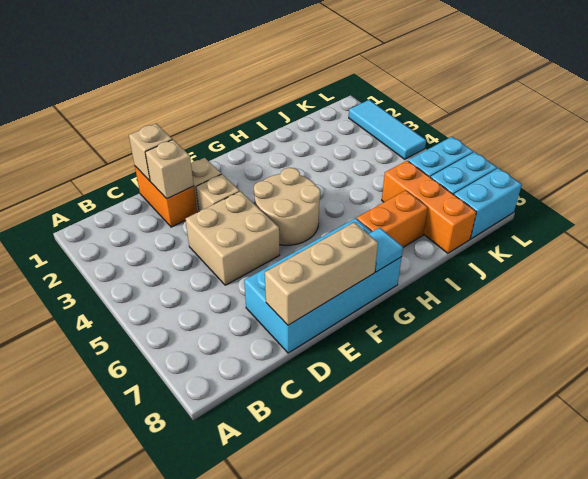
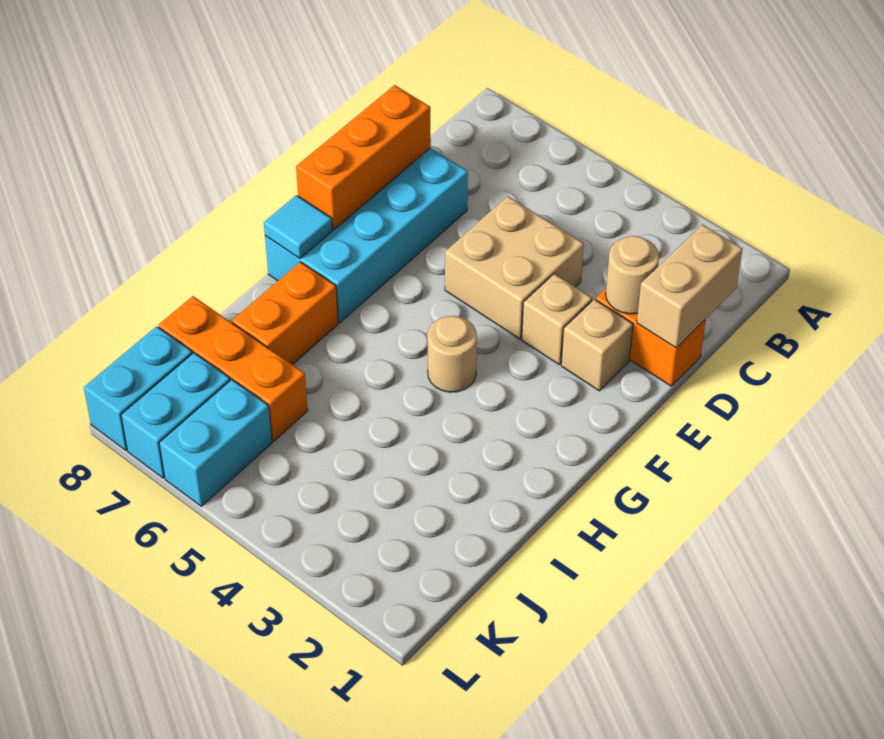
tan brick D1 level 2 -> tan brick C1:D1 level 2
tan brick D2 level 2 -> tan round brick D2 level 2
tan brick D8:F8 level 2 -> orange brick D8:F8 level 2
tan round brick F4:G5 level 1 -> tan round brick G4 level 1
cyan tile L2:L4 level 1 -> none

